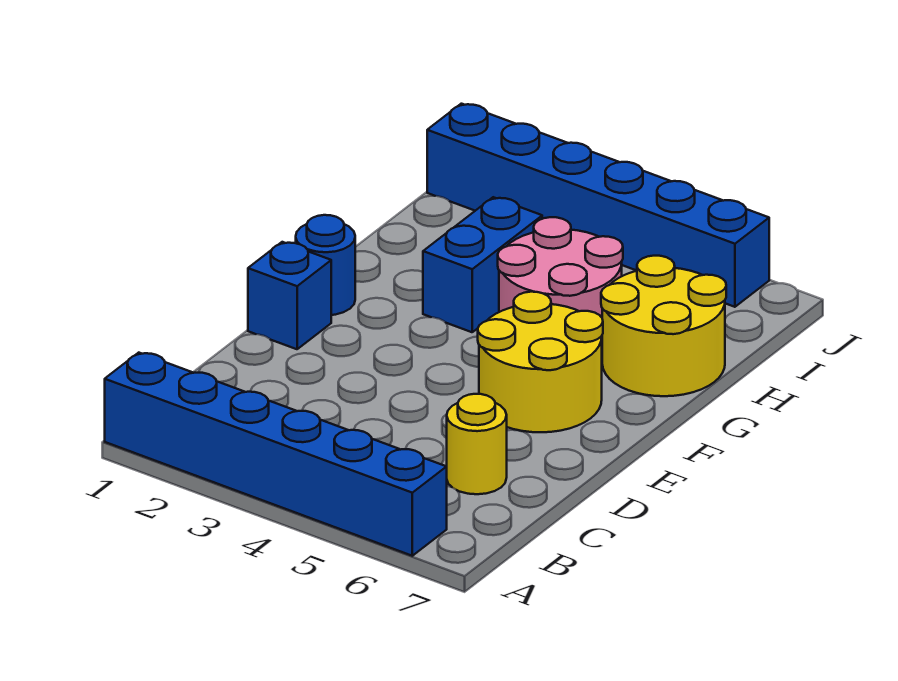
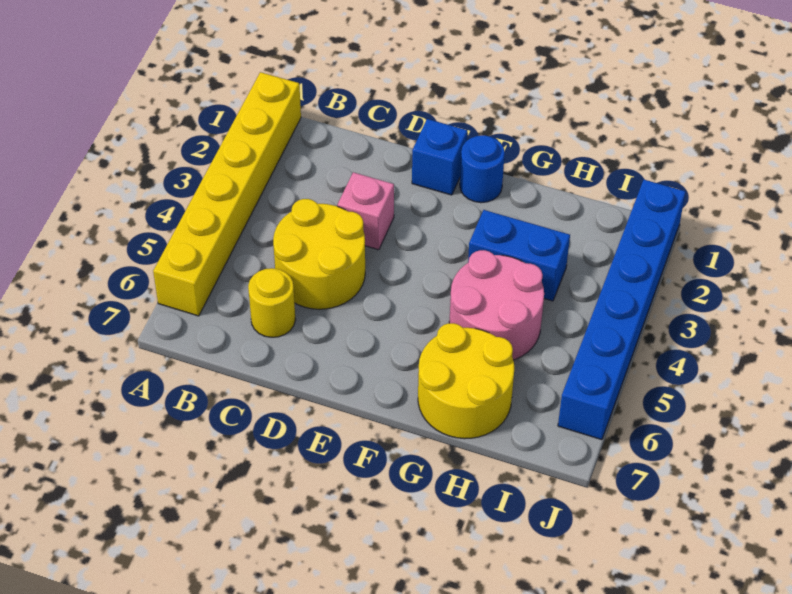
blue brick A1:A6 level 1 -> yellow brick A1:A6 level 1
none -> pink brick D3 level 1
yellow round brick E5:F6 level 1 -> yellow round brick C4:D5 level 1

